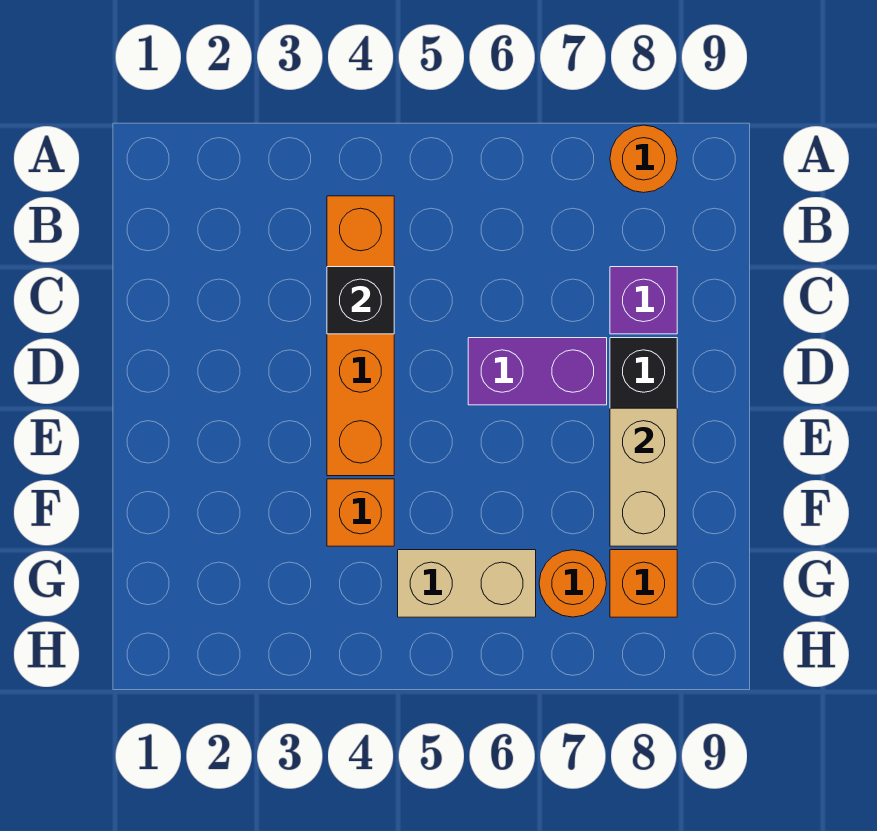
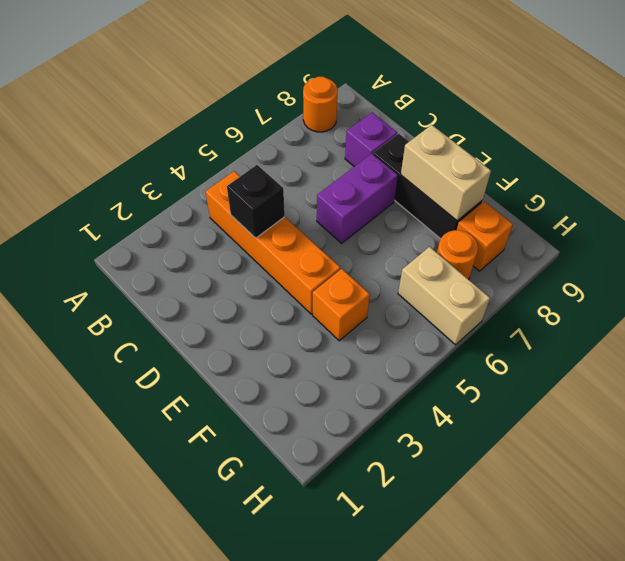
tan brick G5:G6 level 1 -> tan brick G6:H6 level 1

